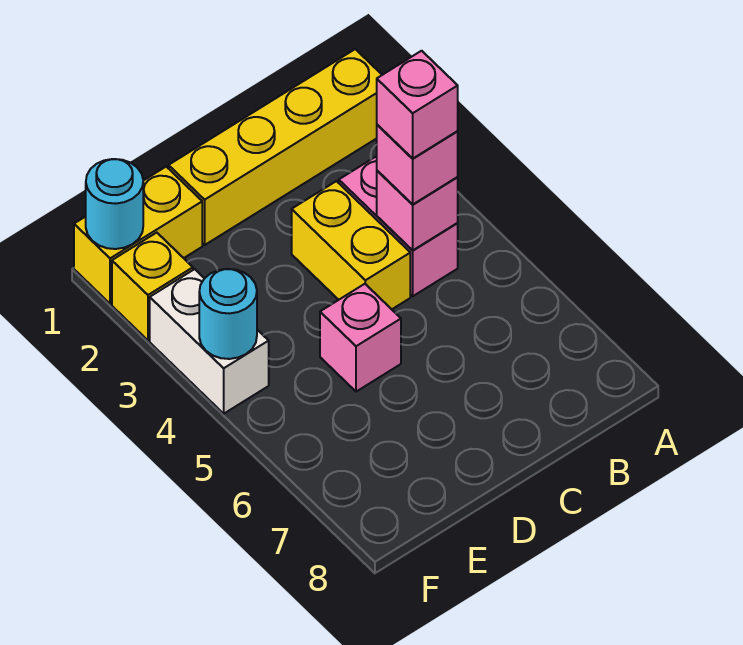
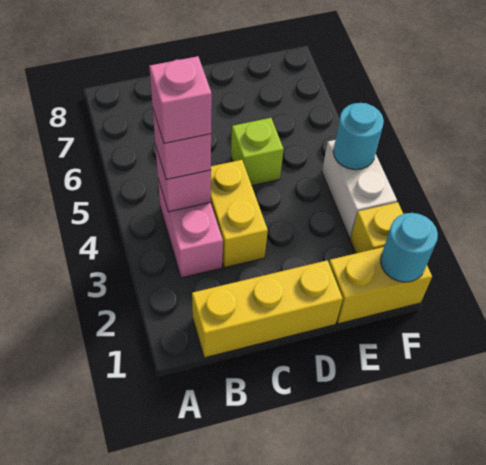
yellow brick A1:D1 level 1 -> yellow brick B1:D1 level 1
pink brick D5 level 1 -> lime brick D5 level 1

